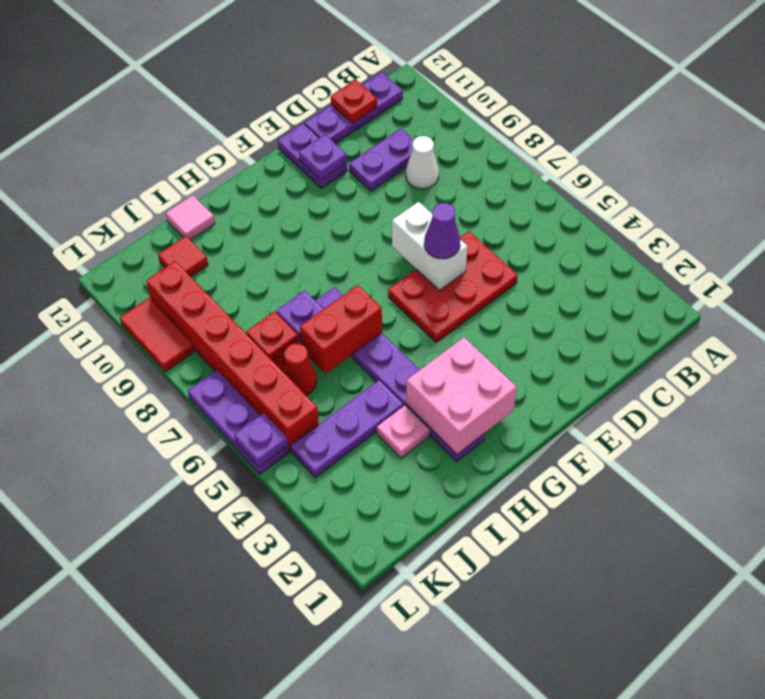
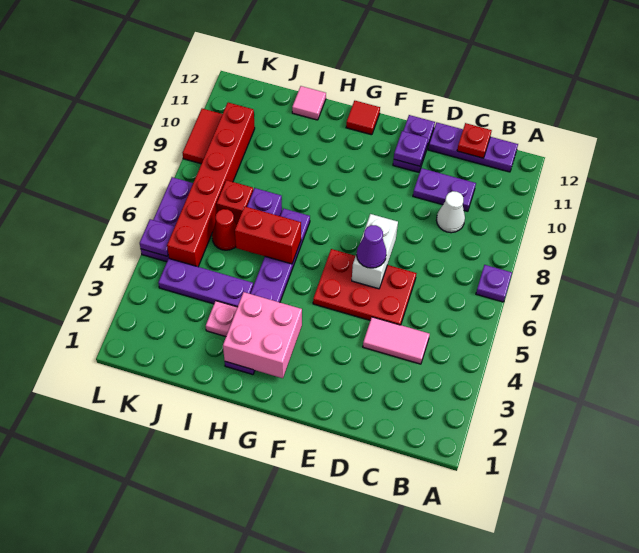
none -> purple plate A7 level 1
none -> pink tile C4:D4 level 1
red tile J11 level 1 -> red tile G12 level 1

